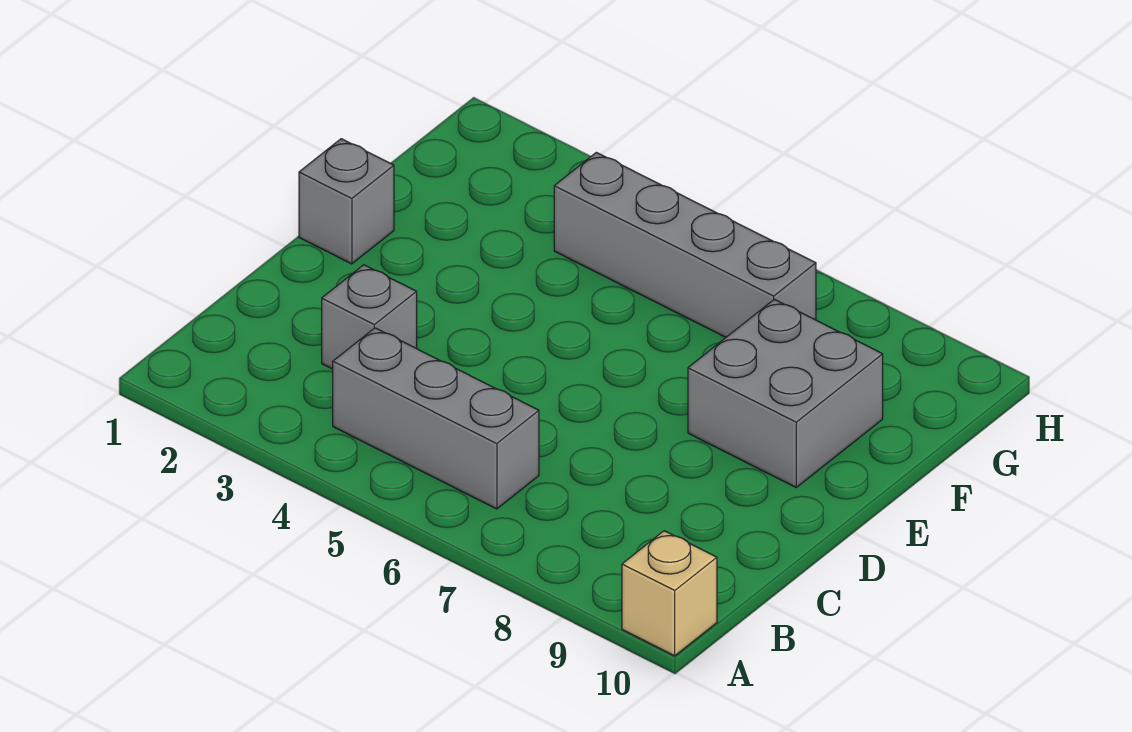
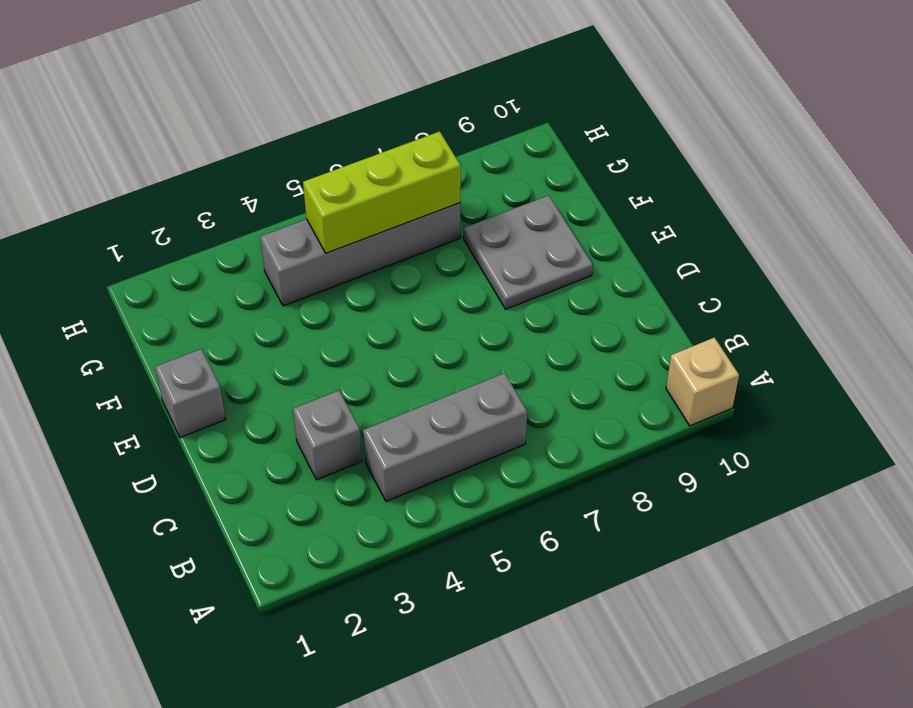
grey brick E8:F9 level 1 -> grey plate E8:F9 level 1
none -> lime brick G5:G7 level 2

